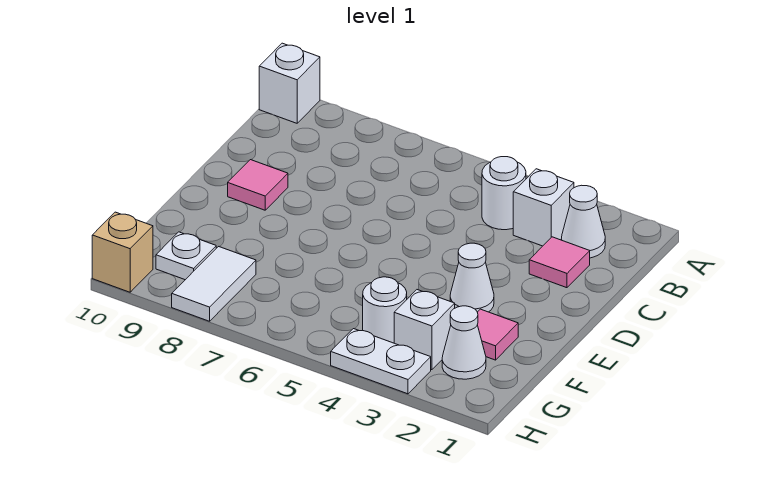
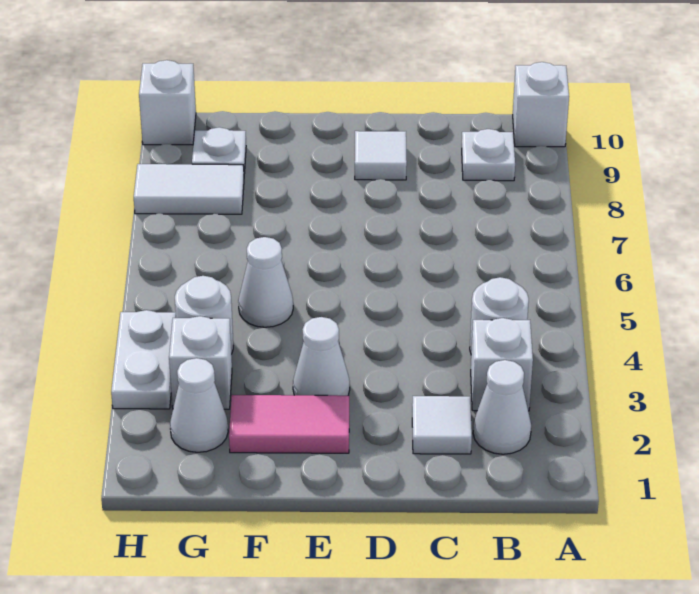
none -> white plate B9 level 1
pink tile C2 level 1 -> white tile C2 level 1
pink tile D9 level 1 -> white tile D9 level 1
pink tile F2 level 1 -> pink tile E2:F2 level 1
none -> white cone F5 level 1
tan brick H10 level 1 -> white brick H10 level 1

